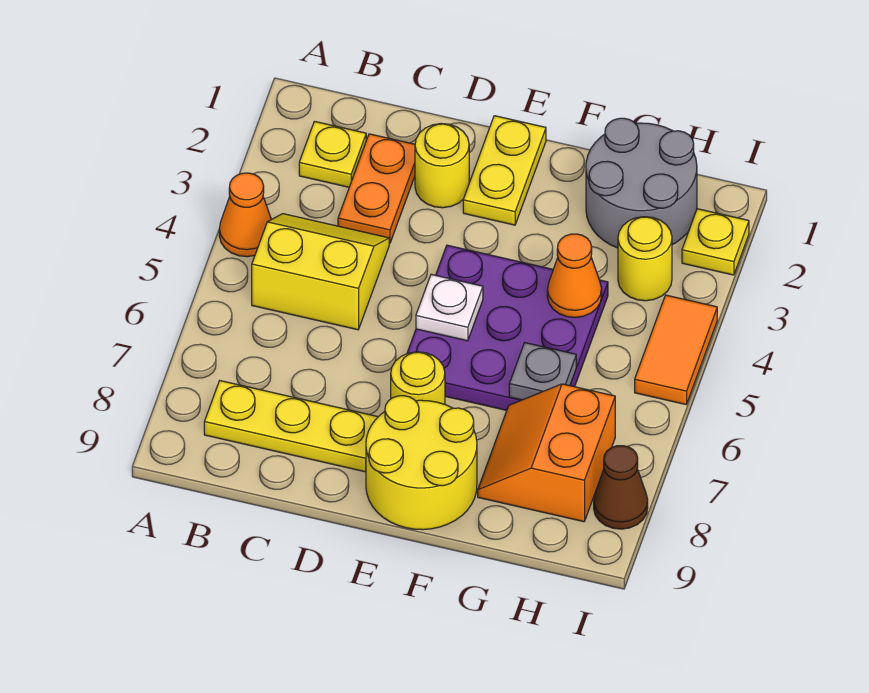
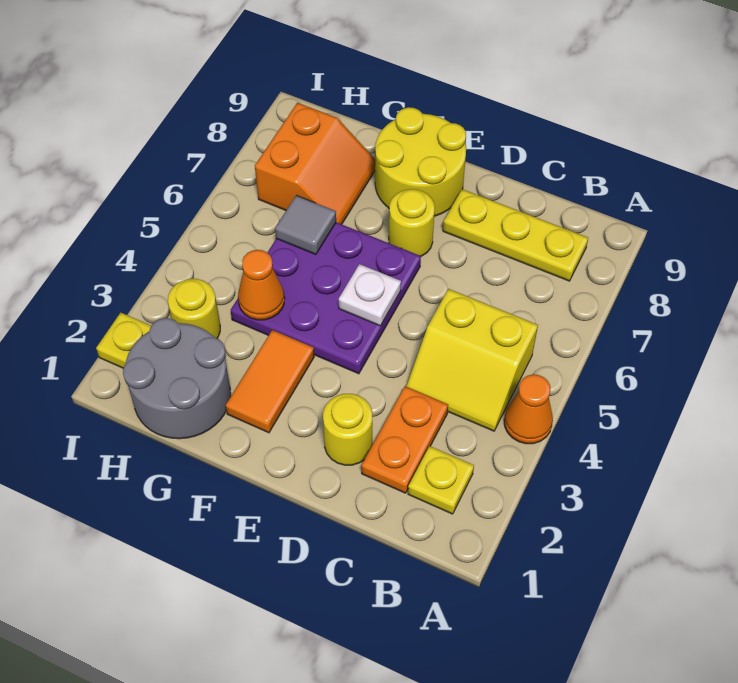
yellow plate E1:E2 level 1 -> none
grey plate G6 level 2 -> grey tile G6 level 2
orange tile I4:I5 level 1 -> orange tile F2:F3 level 1
brown cone I8 level 1 -> none

